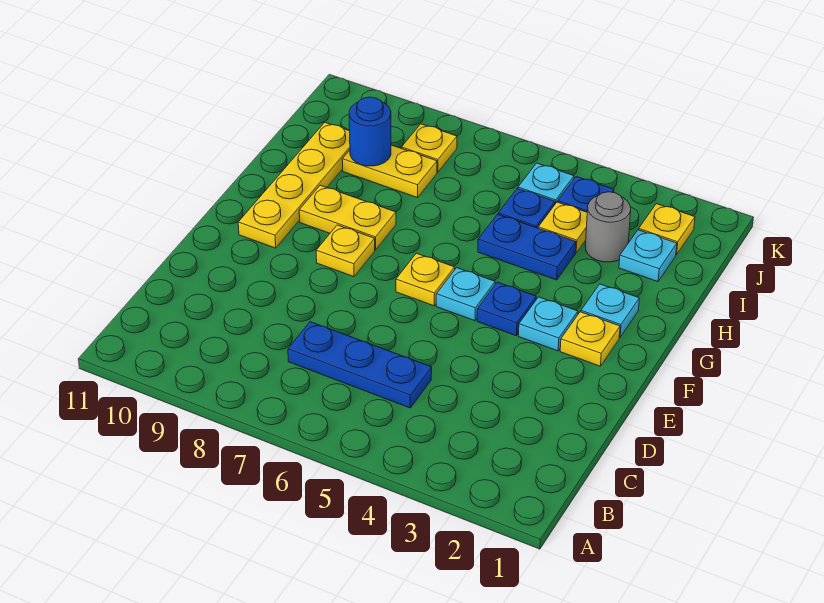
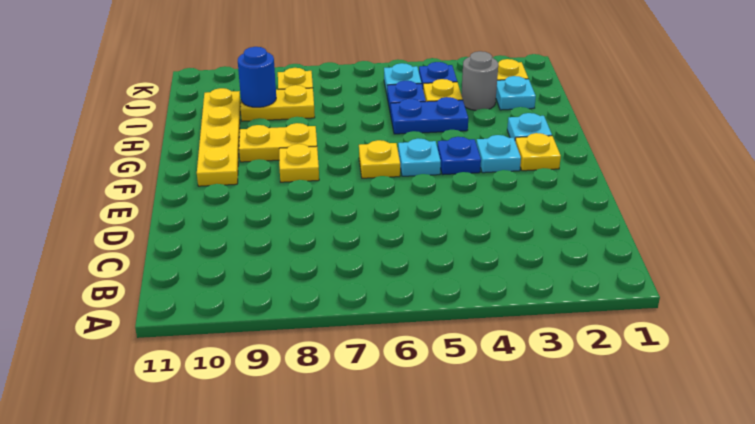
blue plate C5:C7 level 1 -> none

